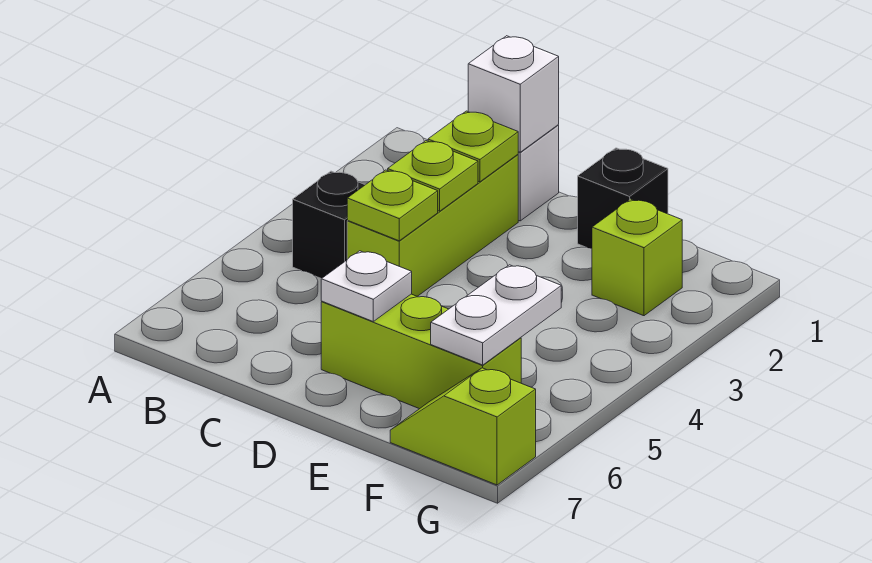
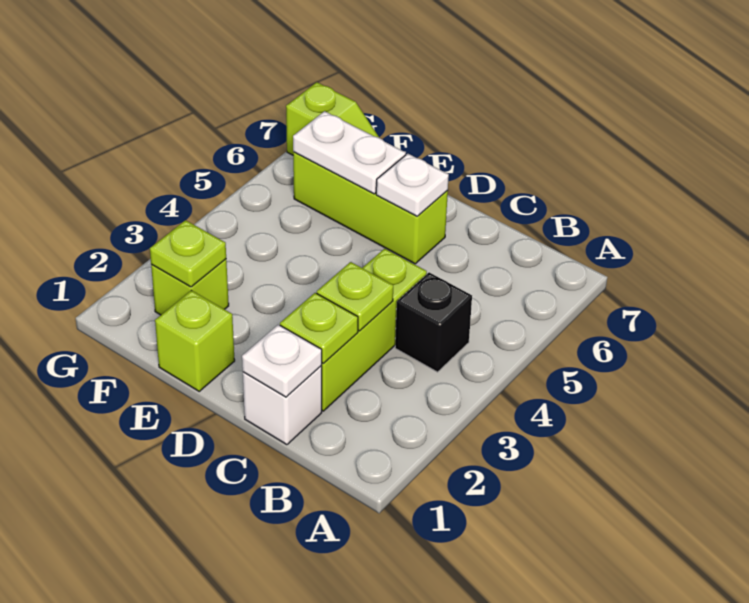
white brick C1 level 2 -> white plate C1 level 2
lime plate C4 level 2 -> lime plate F2 level 2
black brick E1 level 1 -> lime brick E1 level 1
white plate F5:F6 level 2 -> white plate E6:F6 level 2

